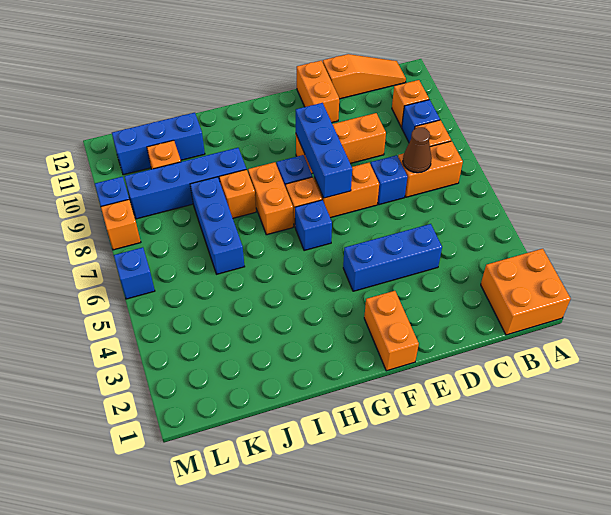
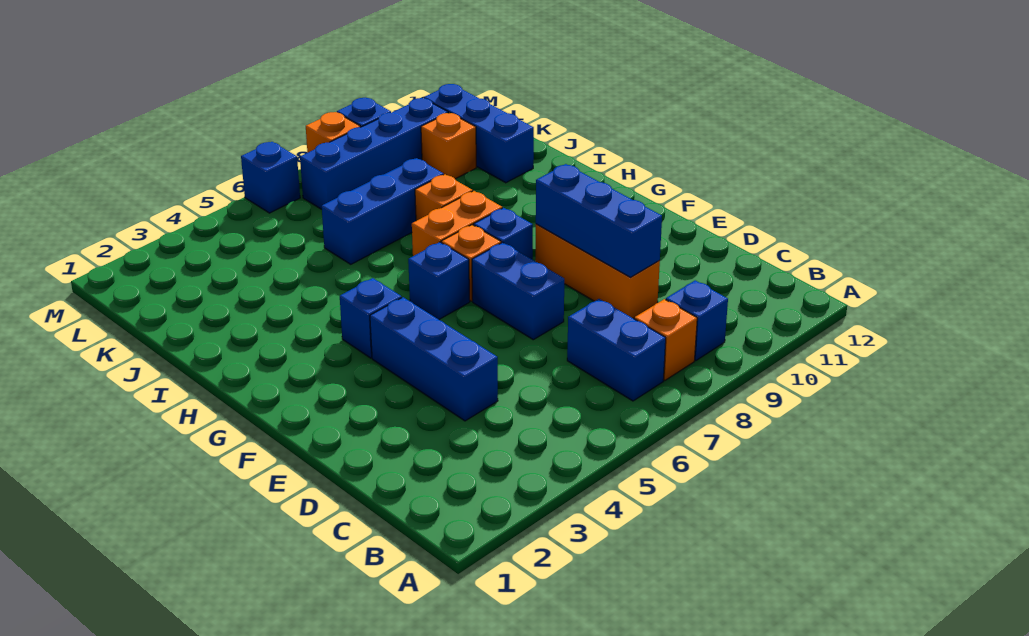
orange brick A1:B2 level 1 -> none
orange brick B7:C7 level 1 -> blue brick B7:C7 level 1
orange brick B10 level 1 -> none
orange slope B12:D12 level 1 top D -> none
brown cone C7 level 2 -> none
blue brick D7 level 1 -> blue brick G4 level 1
orange brick E7:F7 level 1 -> blue brick E7:F7 level 1
orange brick E11:E12 level 1 -> none
orange brick F1:F2 level 1 -> none
blue brick F7:F9 level 2 -> blue brick D9:F9 level 2
blue brick I9:L9 level 1 -> blue brick L7:L10 level 1

